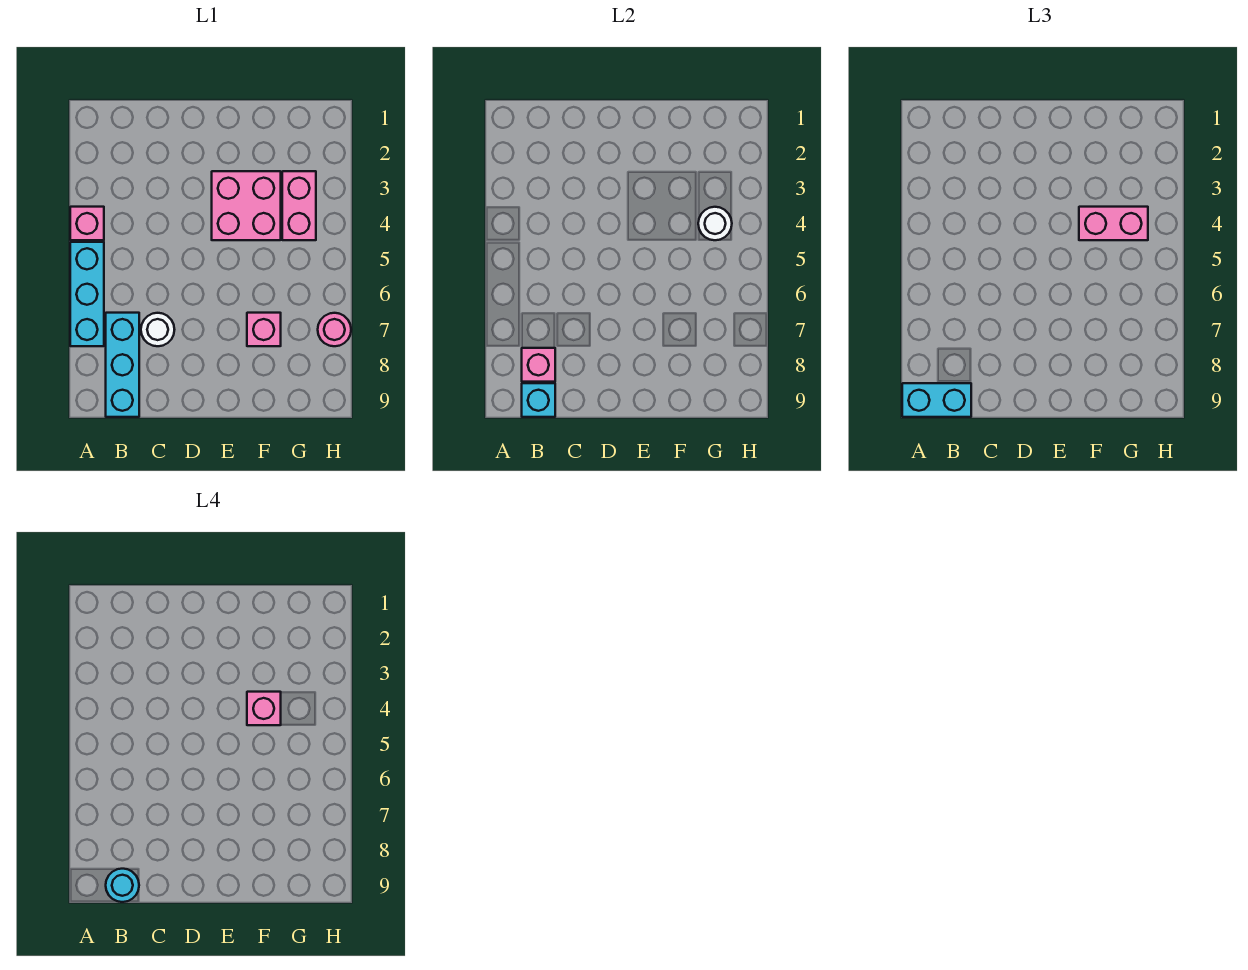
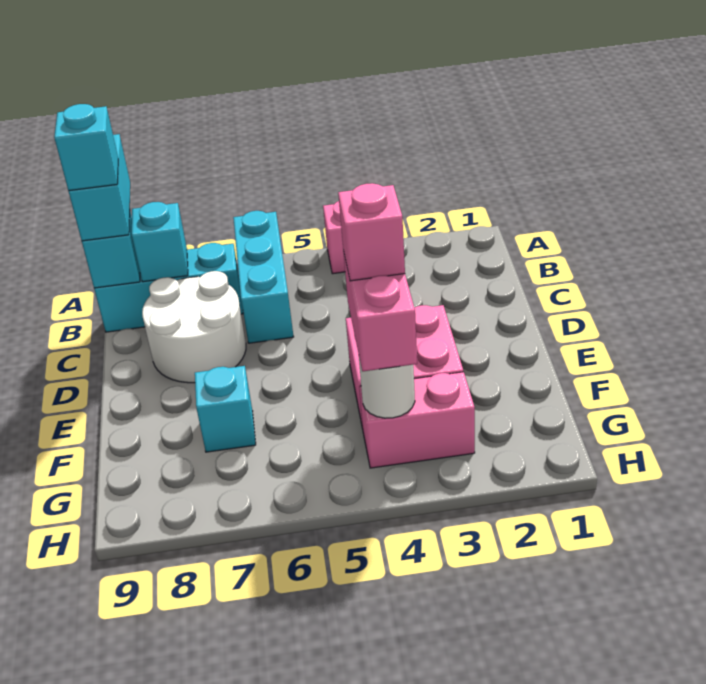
cyan brick A5:A7 level 1 -> cyan brick A6:C6 level 1
pink brick B8 level 2 -> cyan brick B8 level 2
cyan round brick B9 level 4 -> cyan brick B9 level 4
white round brick C7 level 1 -> white round brick C7:D8 level 1
pink brick F7 level 1 -> cyan brick F7 level 1
pink round brick H7 level 1 -> none

